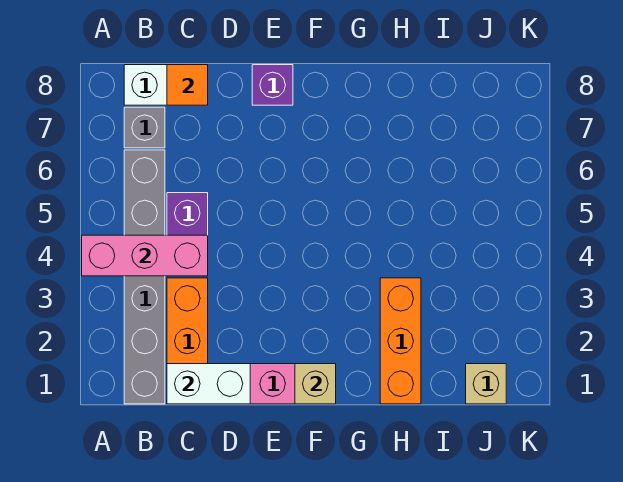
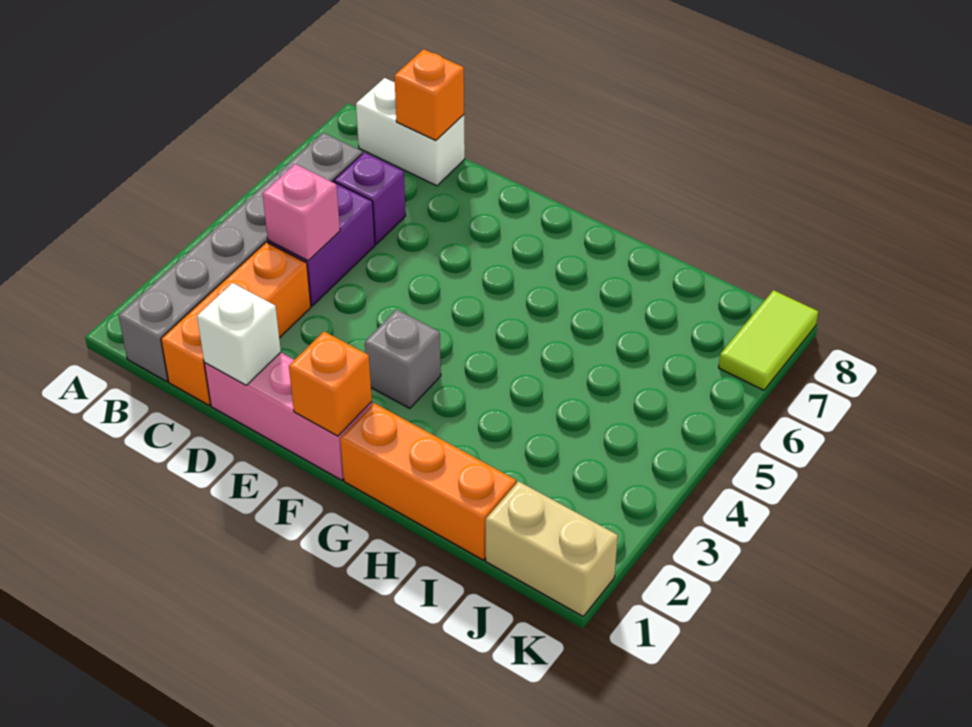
pink brick A4:C4 level 2 -> pink brick C4 level 2
grey brick B7 level 1 -> grey brick F3 level 1
white brick C1:D1 level 2 -> white brick D1 level 2
orange tile C8 level 2 -> orange brick C8 level 2
purple brick E8 level 1 -> purple brick C6 level 1
tan brick F1 level 2 -> orange brick F1 level 2
orange brick H1:H3 level 1 -> orange brick G1:I1 level 1
tan brick J1 level 1 -> tan brick J1:K1 level 1
none -> lime tile K7:K8 level 1

